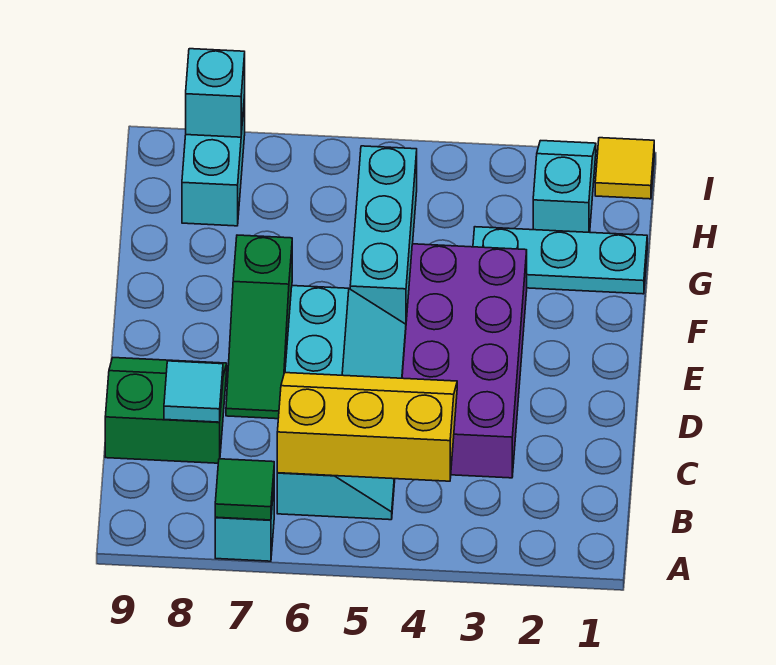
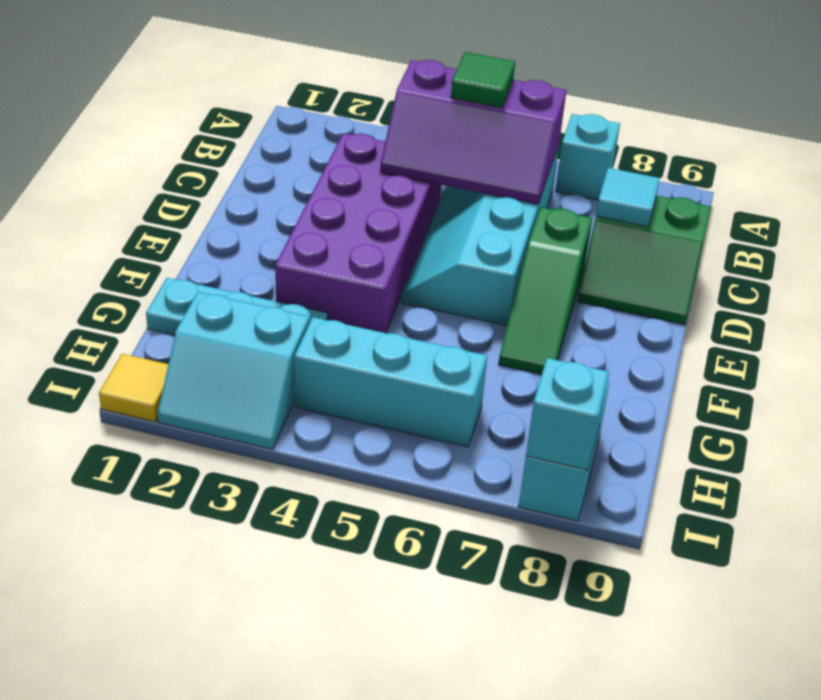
green tile A7 level 2 -> green tile B5 level 3
yellow slope B4:C6 level 2 top B -> purple slope B4:C6 level 2 top B
green slope D7:F7 level 1 top F -> green slope D7:F7 level 1 top D
cyan brick F5:H5 level 1 -> cyan brick H4:H6 level 1
cyan slope H2:I2 level 1 top H -> cyan slope H2:I3 level 1 top H

